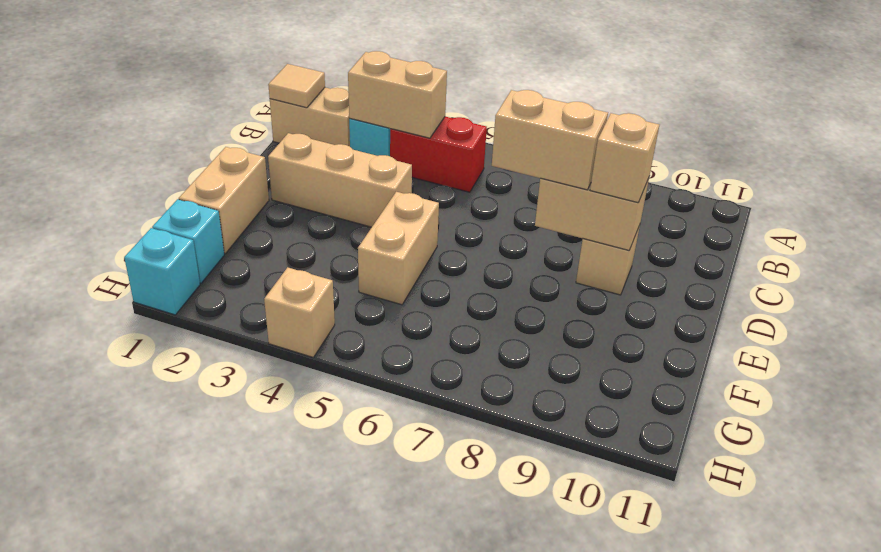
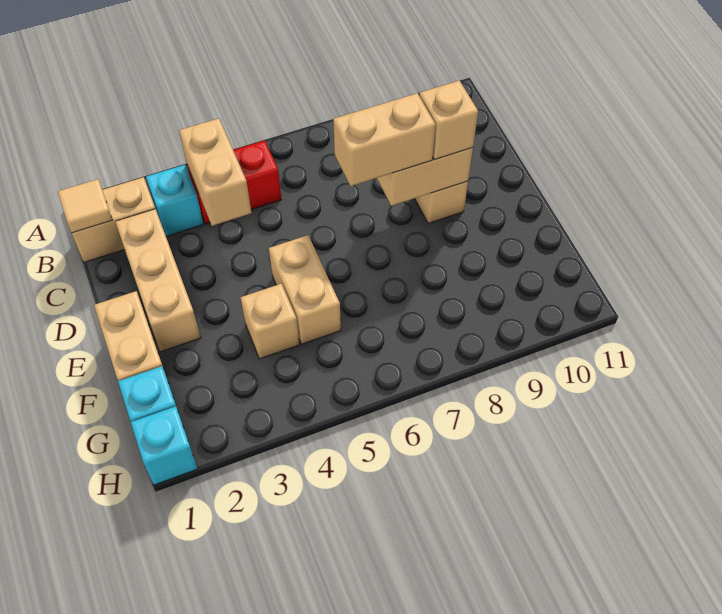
tan brick B3:B4 level 2 -> tan brick B4:C4 level 2
tan brick D2:D4 level 1 -> tan brick C2:E2 level 1
tan brick H4 level 1 -> tan brick F4 level 1

